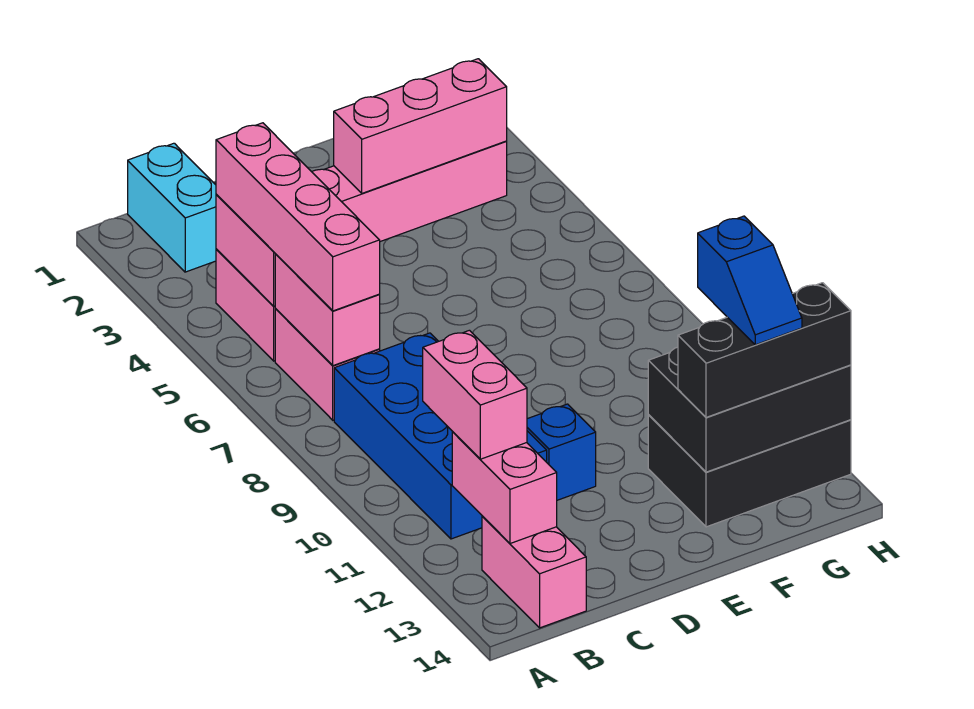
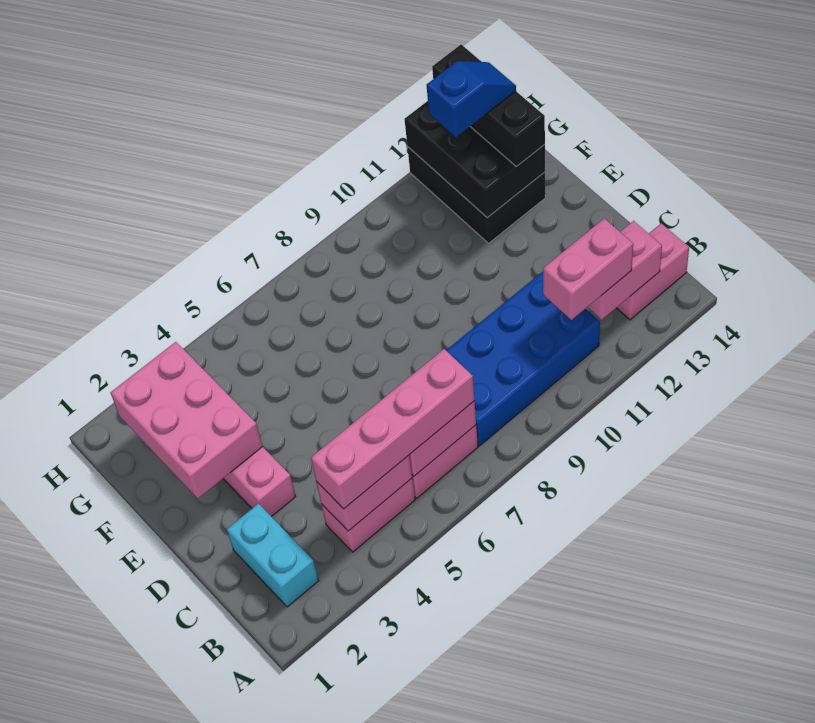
cyan brick B1:B2 level 1 -> cyan brick B2:C2 level 1
blue brick D11 level 1 -> none
pink brick E3:G3 level 2 -> pink brick E2:G3 level 2

